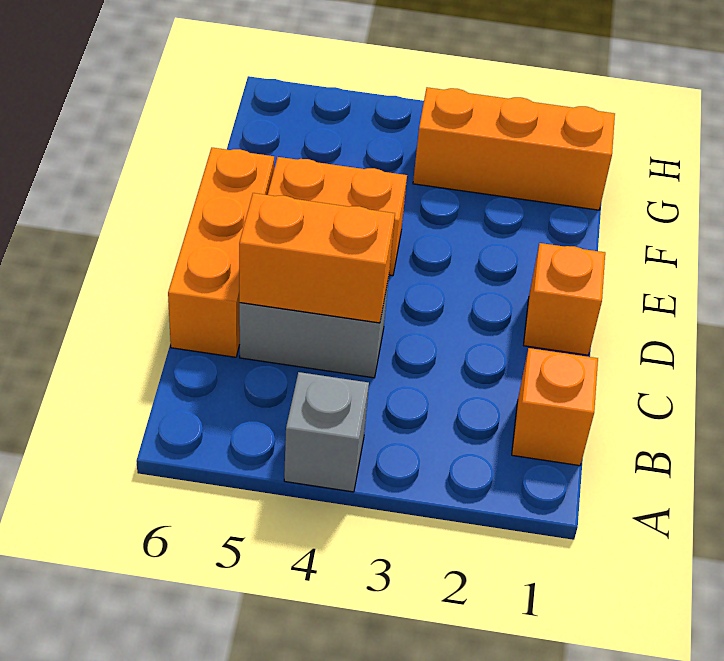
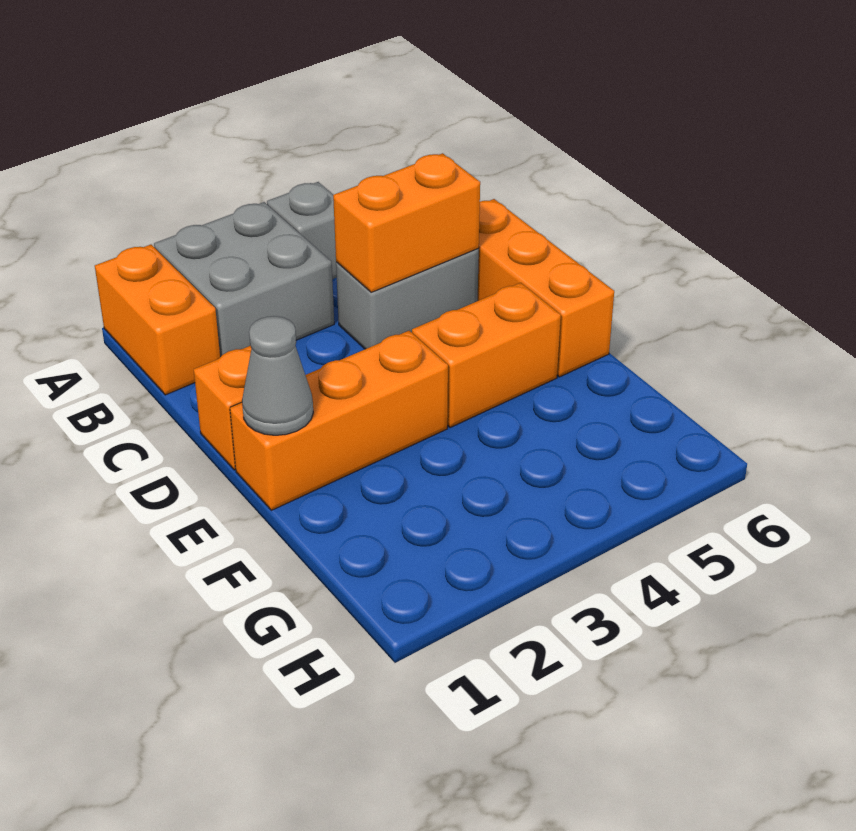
none -> grey brick A2:B3 level 1
orange brick B1 level 1 -> orange brick A1:B1 level 1
none -> grey cone E1 level 2
orange brick G1:G3 level 1 -> orange brick E1:E3 level 1

